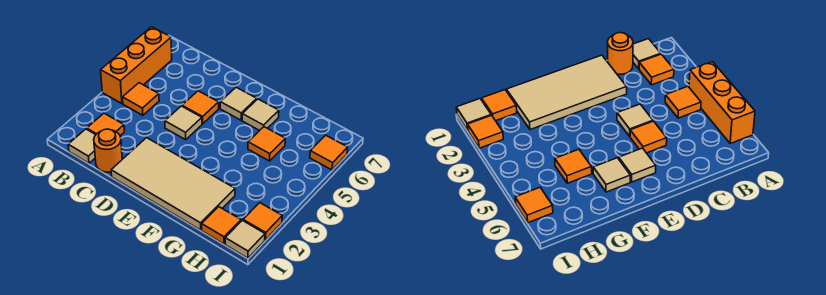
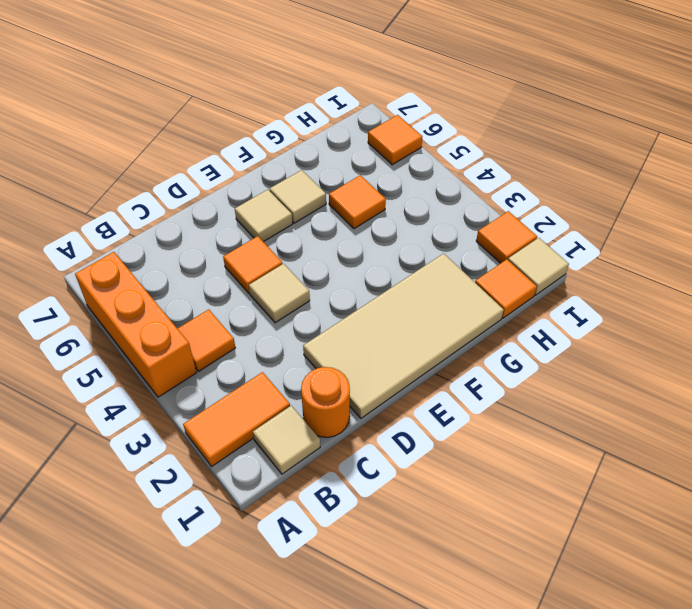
orange tile B2 level 1 -> orange tile A2:B2 level 1

